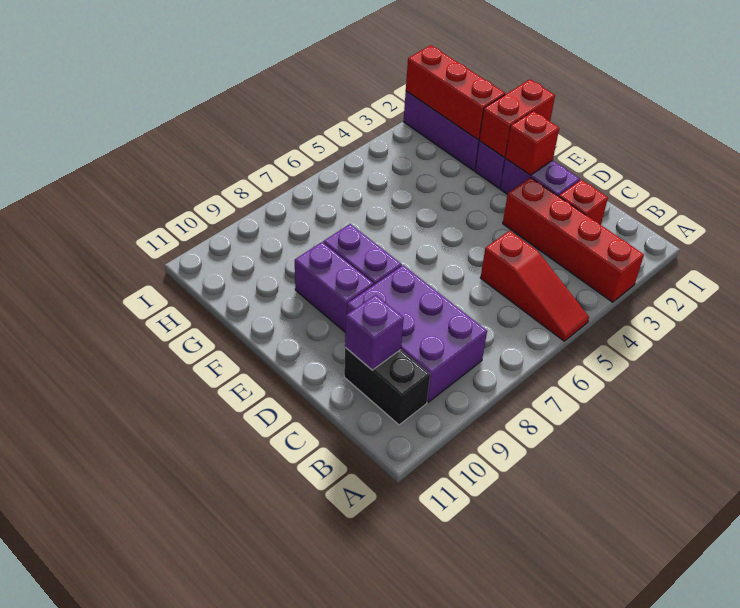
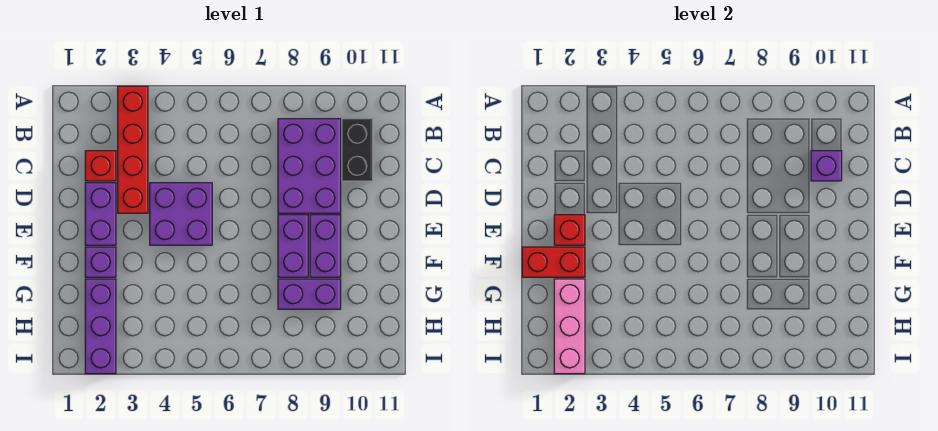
red slope A5:C5 level 1 top C -> none
none -> purple brick D4:E5 level 1
red brick G2:I2 level 2 -> pink brick G2:I2 level 2
none -> purple brick G8:G9 level 1

